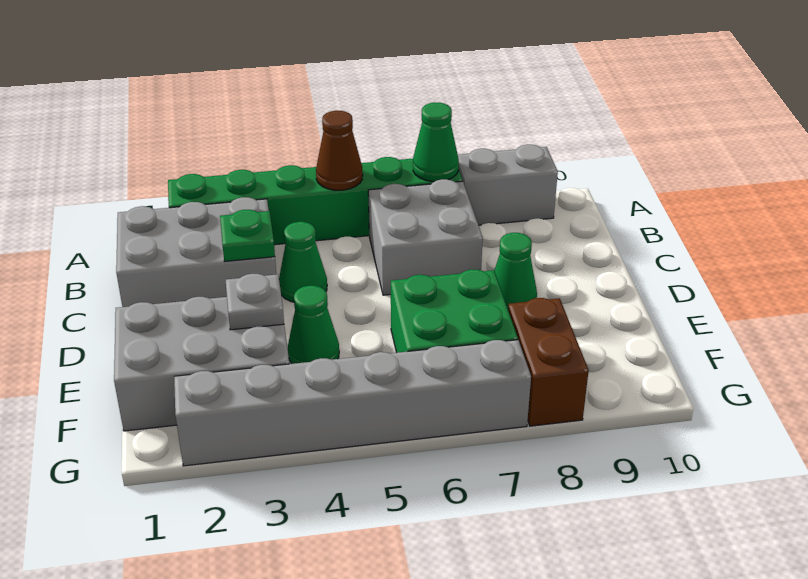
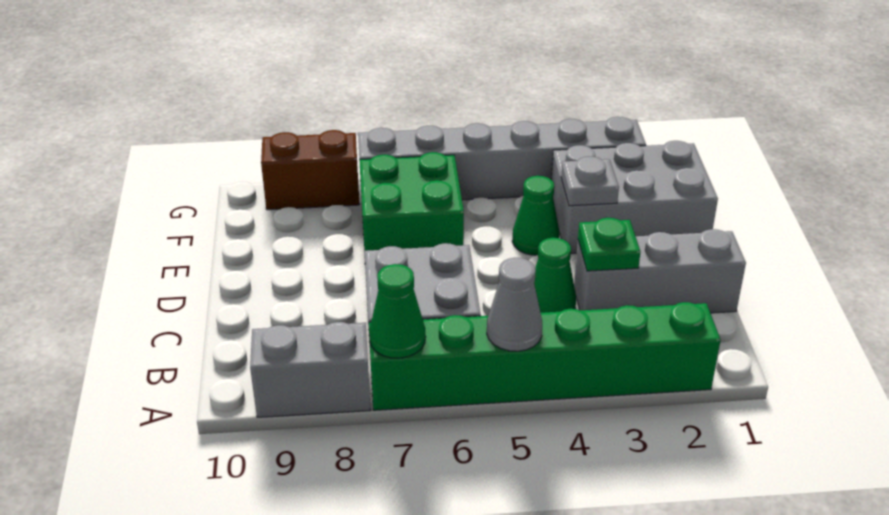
brown cone A5 level 2 -> grey cone A5 level 2
grey brick B1:C3 level 1 -> grey brick C1:C3 level 1
green cone D8 level 1 -> none
brown brick F8:G8 level 1 -> brown brick G8:G9 level 1

